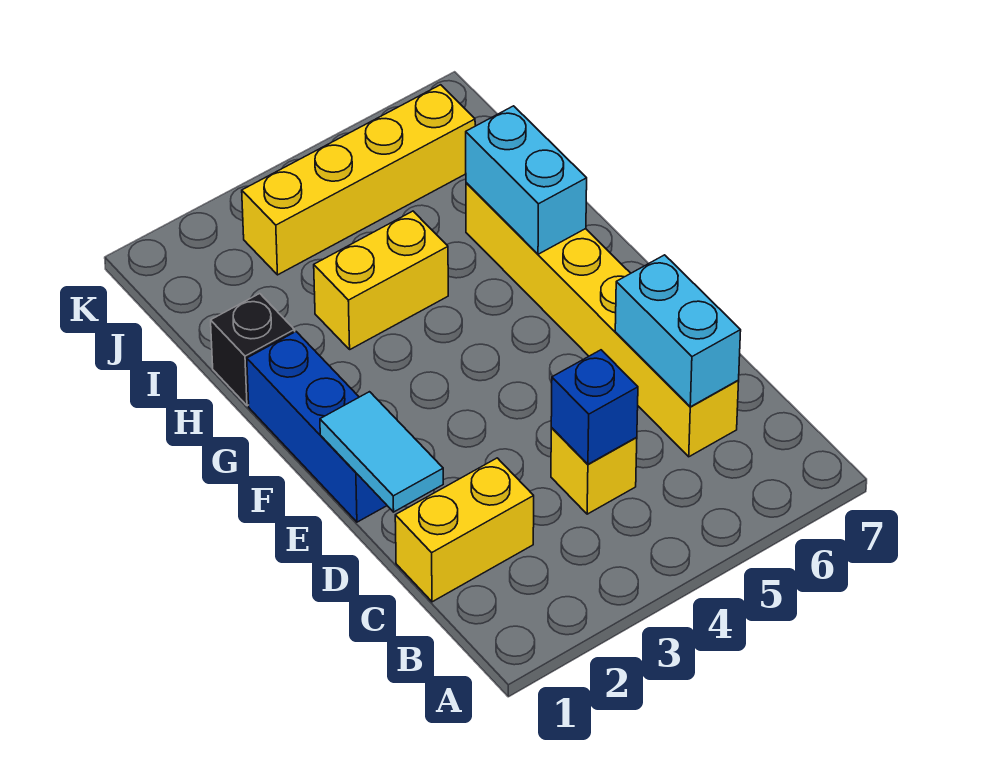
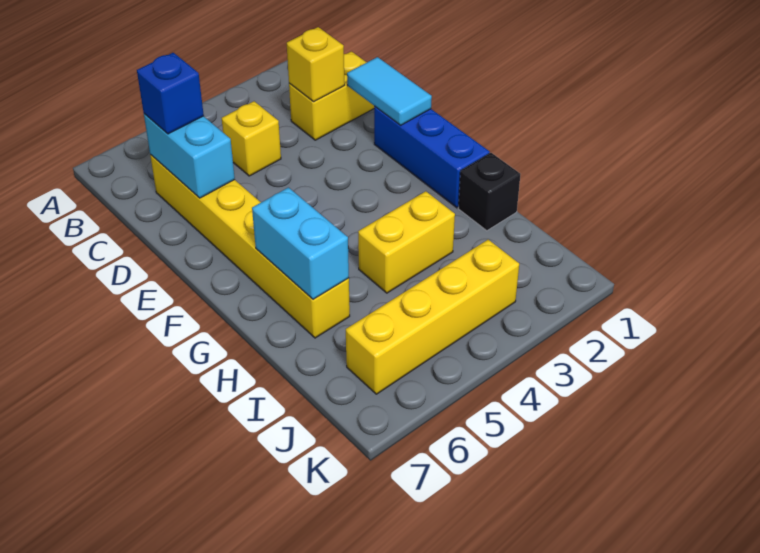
none -> yellow brick C2 level 2
blue brick C4 level 2 -> blue brick C6 level 3

